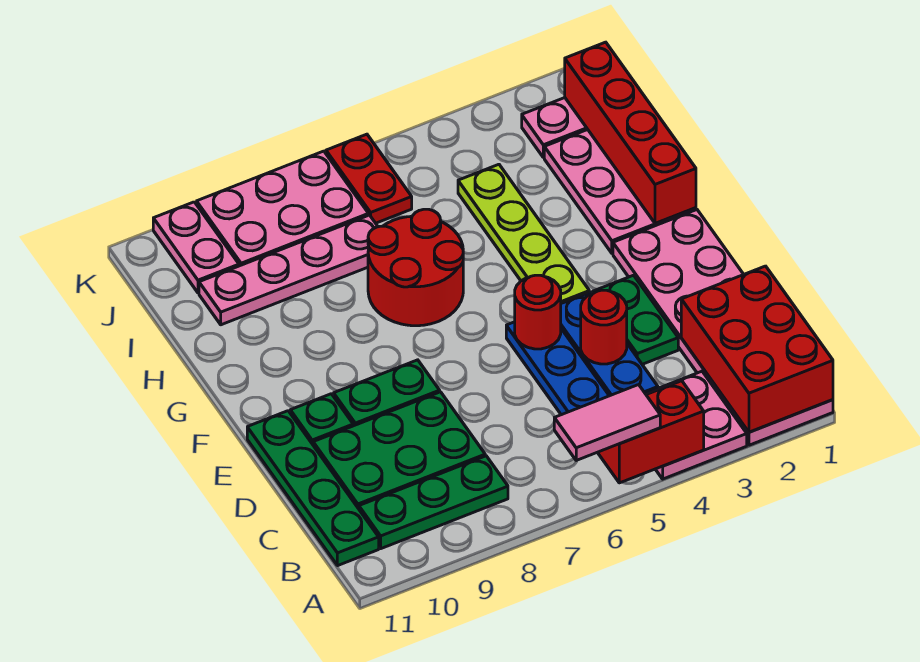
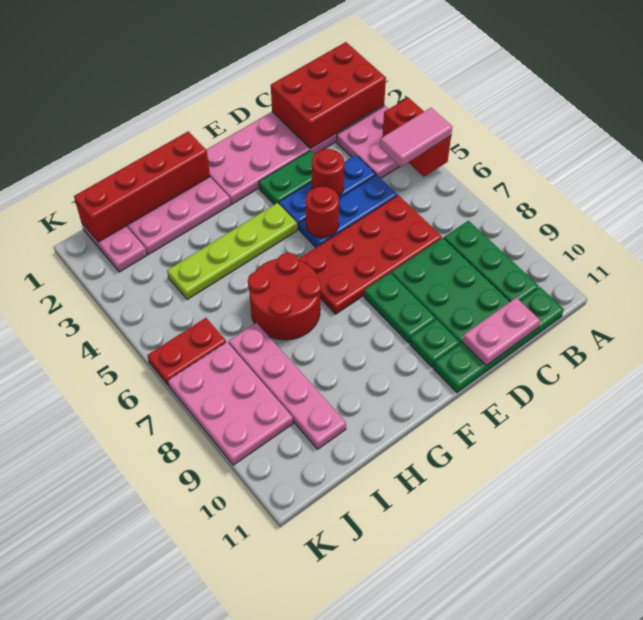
pink tile A5:A6 level 3 -> pink tile A5:B5 level 3
none -> red plate C6:F7 level 1
pink plate J10:K10 level 1 -> pink plate C11:D11 level 2

